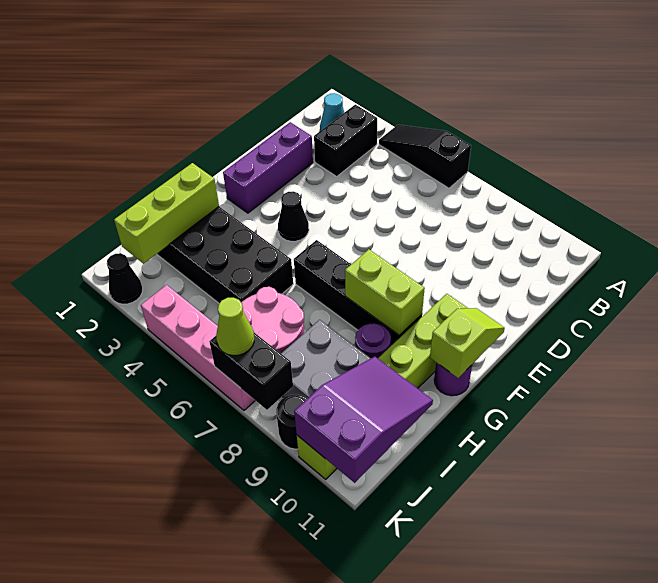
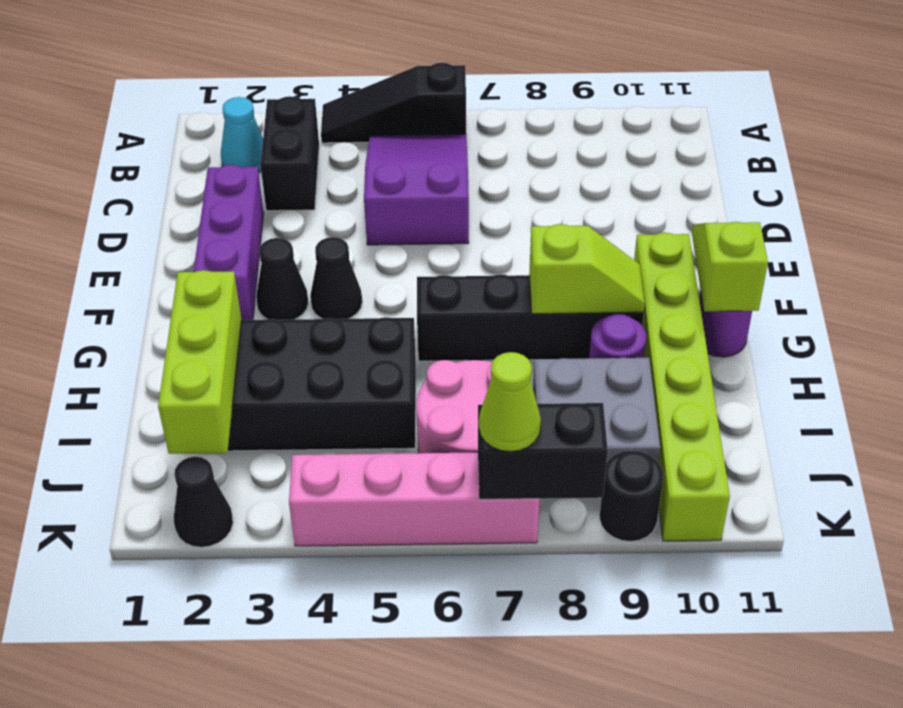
none -> black cone F3 level 1
lime brick G8:G9 level 2 -> lime slope G8:G9 level 2 top 8
purple slope I10:K11 level 2 top K -> purple slope B5:D6 level 1 top D

